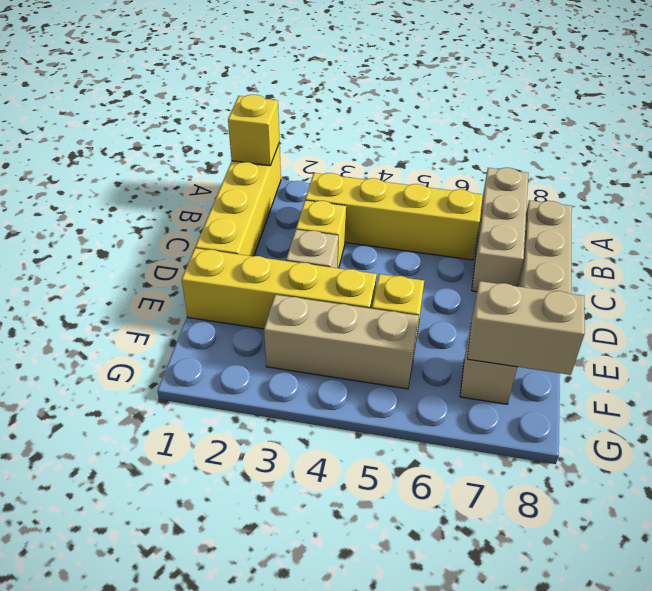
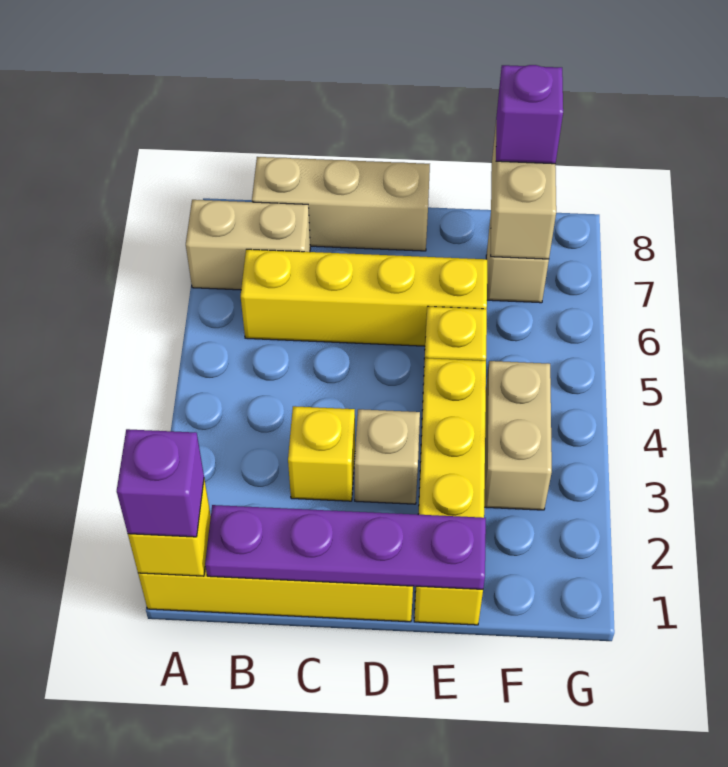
none -> purple brick A1 level 3
tan brick A7:C7 level 1 -> tan brick A7:B7 level 1
none -> purple plate B1:E1 level 2
yellow brick B3:B6 level 1 -> yellow brick B6:E6 level 1
tan brick F3:F5 level 1 -> tan brick F3:F4 level 1
none -> purple brick F8 level 3

